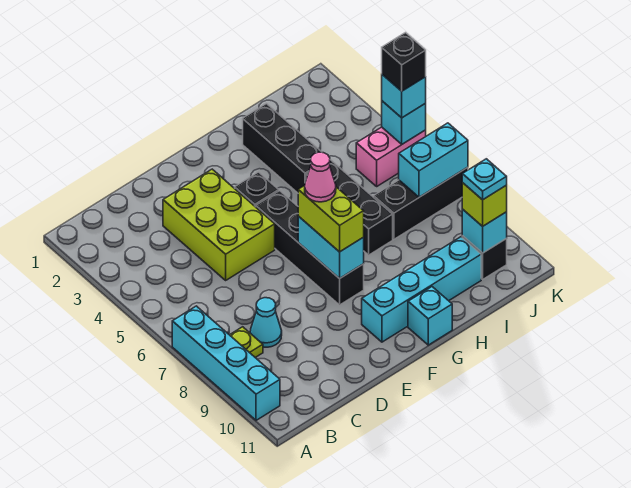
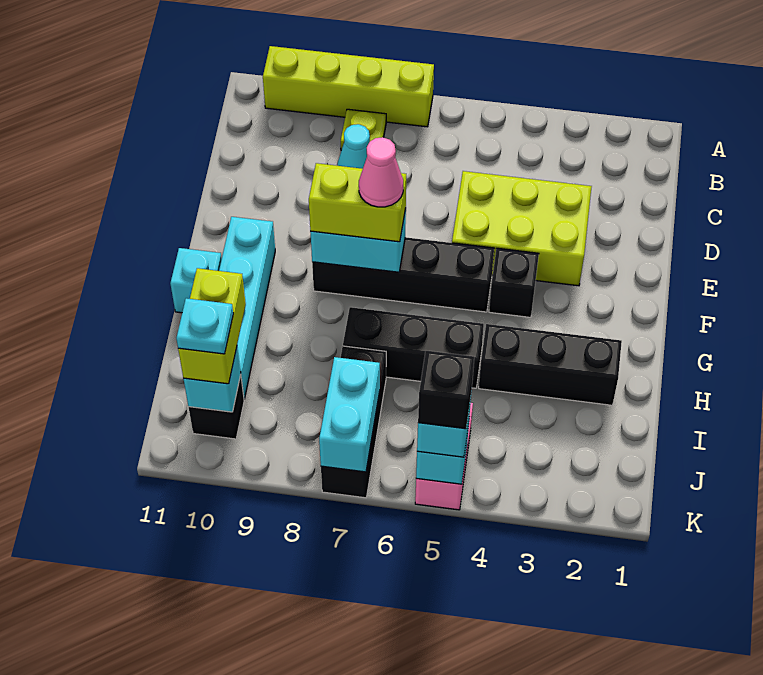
cyan brick A7:A10 level 1 -> lime brick A7:A10 level 1
lime brick J10 level 3 -> lime brick I10:J10 level 3

